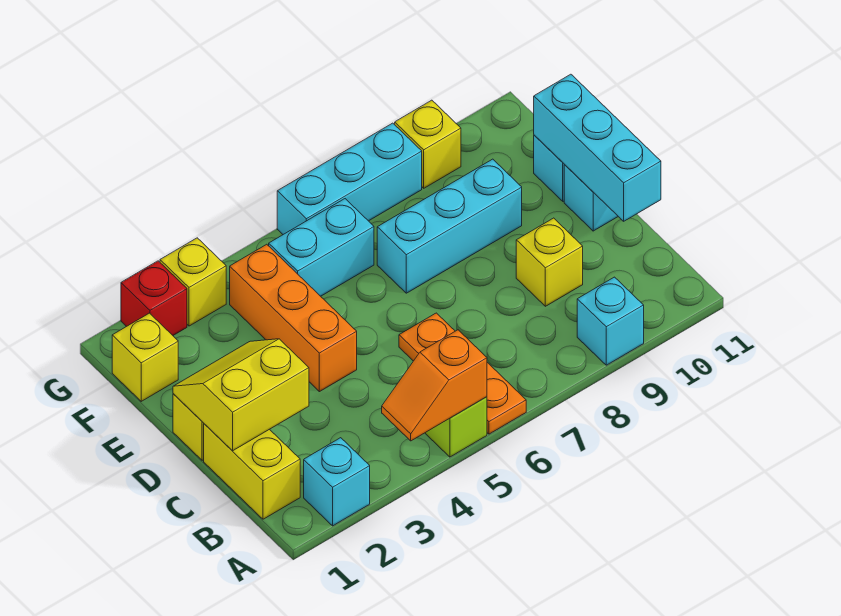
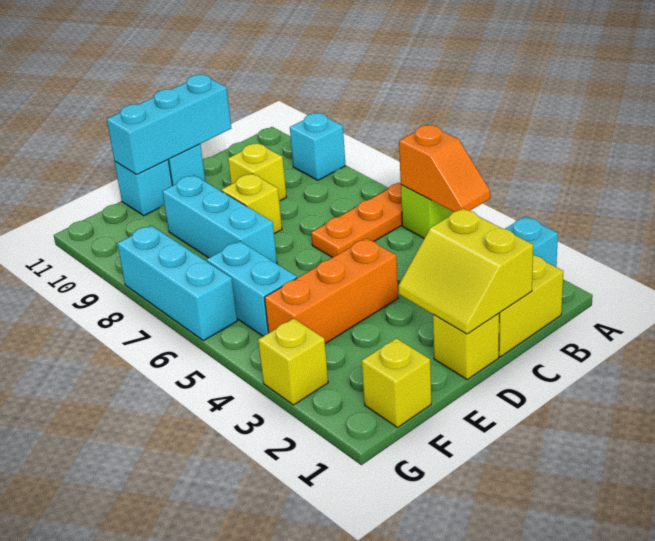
red brick G2 level 1 -> none
yellow brick G9 level 1 -> yellow brick D8 level 1

